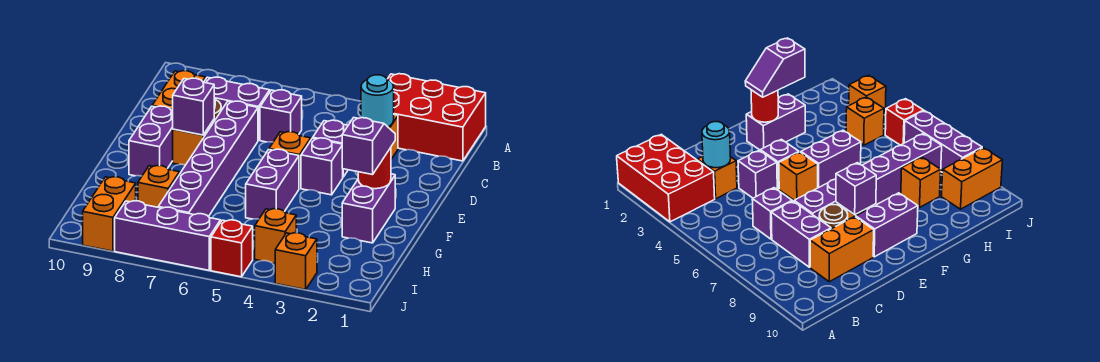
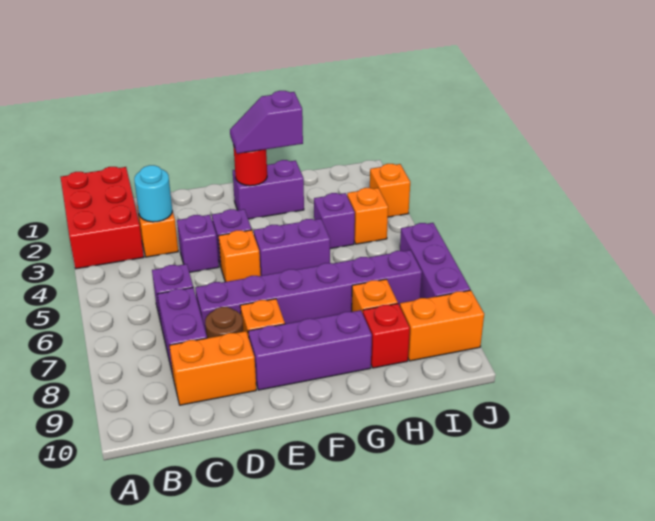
purple brick E8 level 2 -> purple brick H4 level 1
purple brick E9:F9 level 1 -> purple brick E9:G9 level 1
red brick J5 level 1 -> red brick H9 level 1

